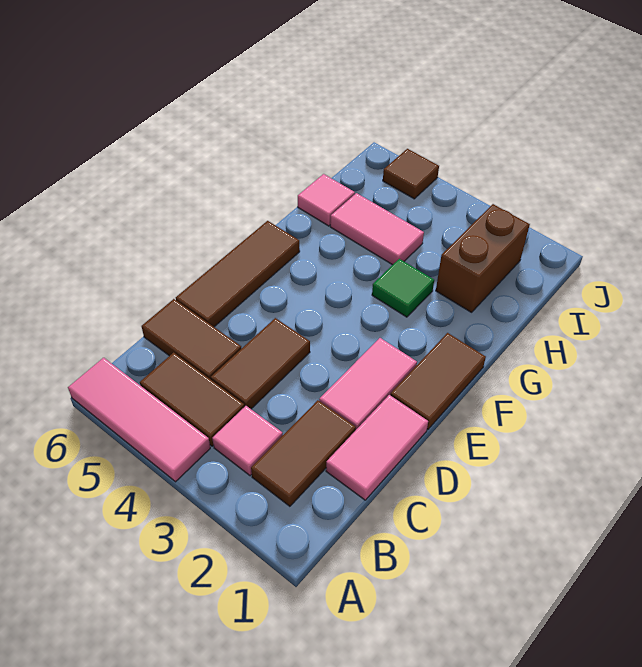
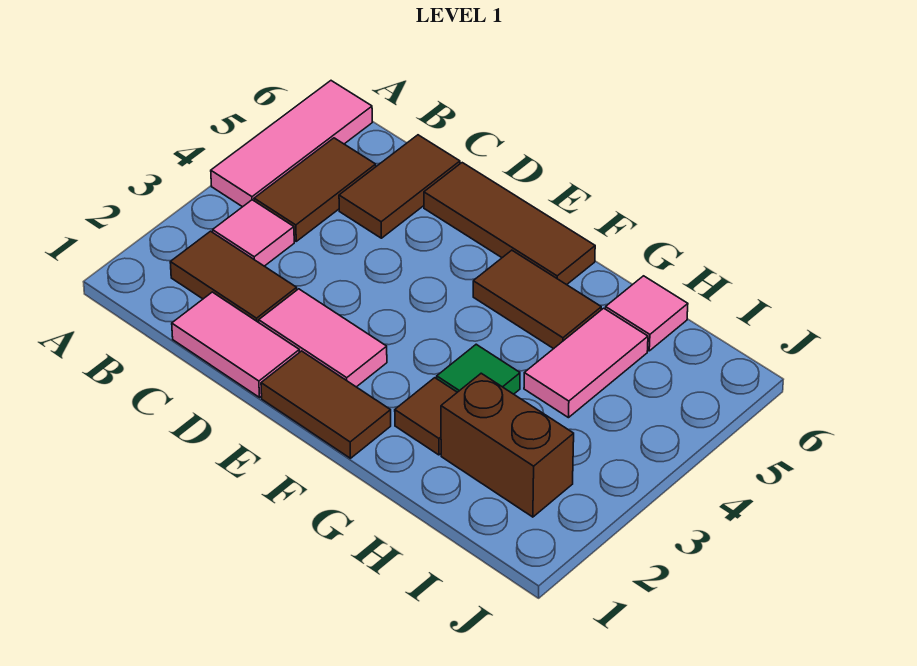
brown tile C4:D4 level 1 -> brown tile F5:G5 level 1
brown tile J5 level 1 -> brown tile G2 level 1

